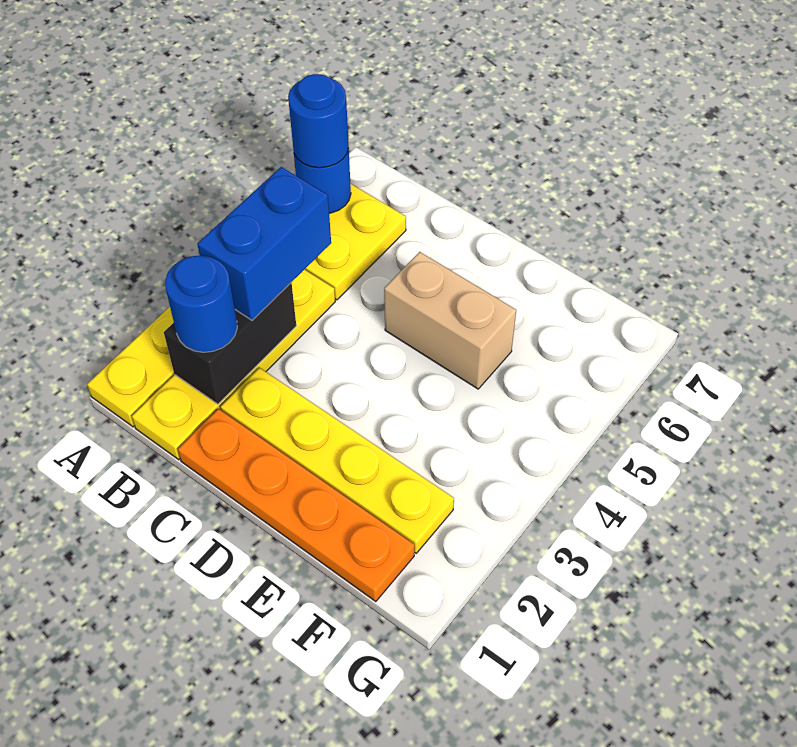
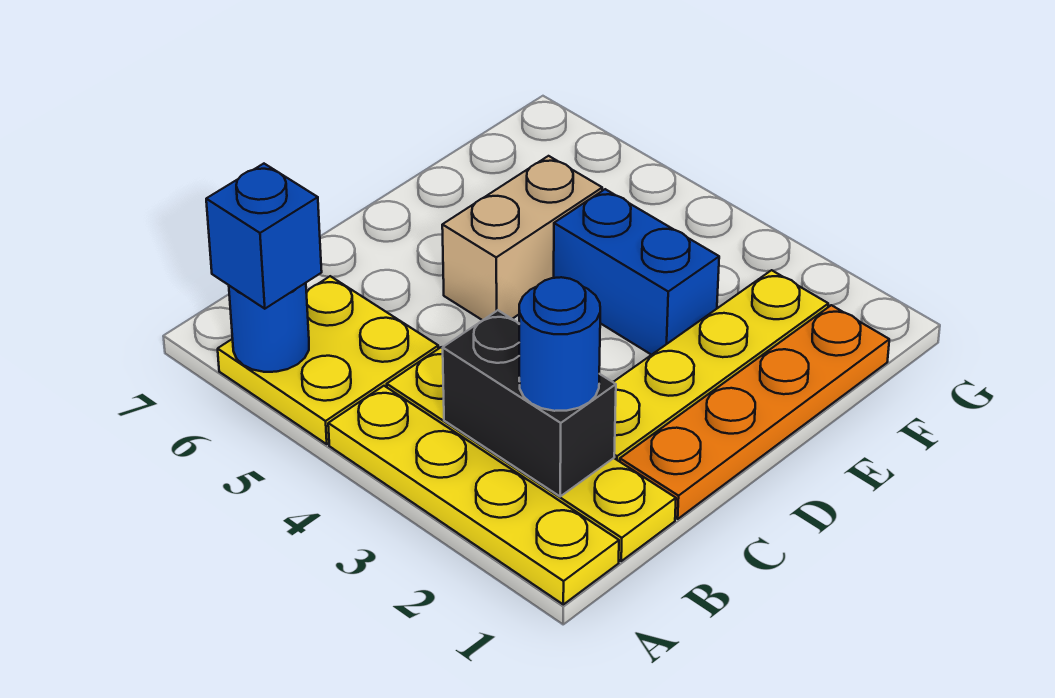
blue round brick A6 level 3 -> blue brick A6 level 3
blue brick B3:B4 level 3 -> blue brick E3:E4 level 1

